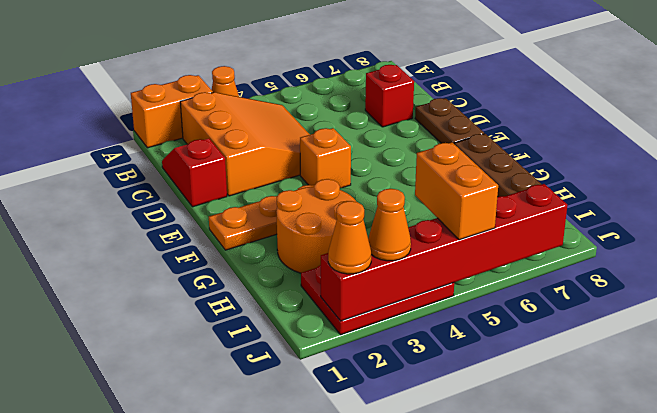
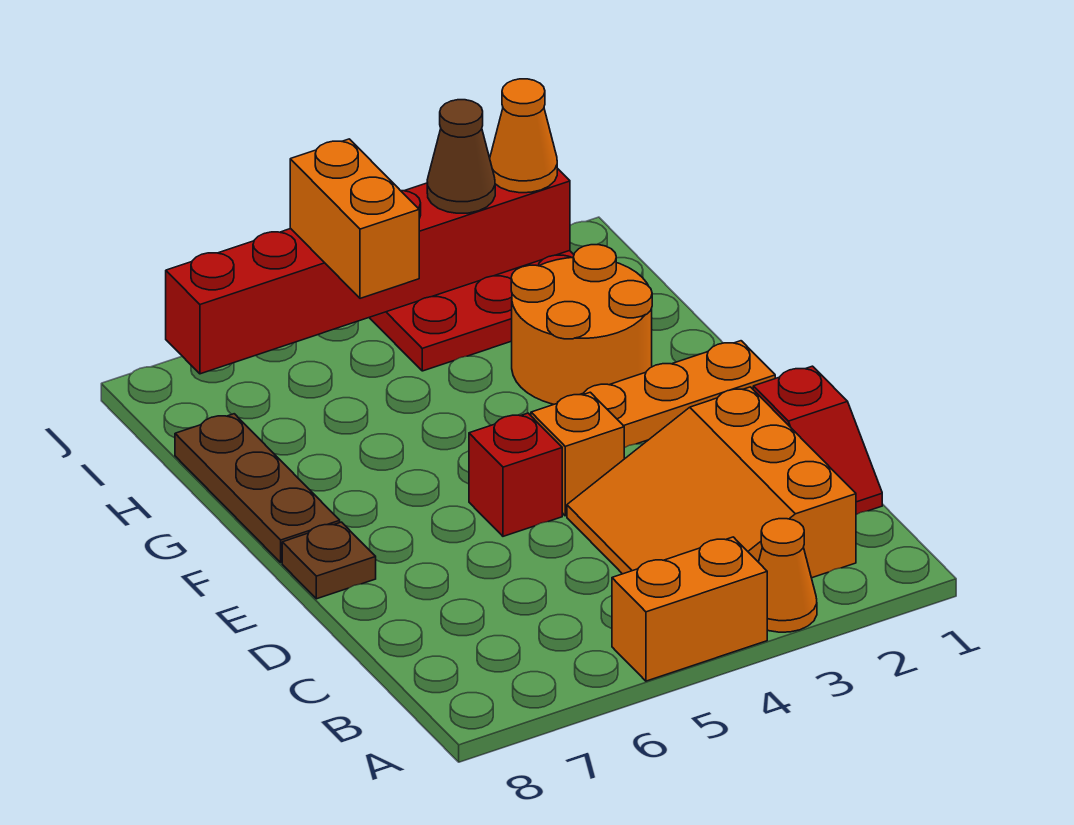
orange brick A1:A2 level 1 -> orange brick A4:A5 level 1
red brick C7 level 1 -> red brick E5 level 1
brown plate D8:E8 level 1 -> brown plate E8 level 1
orange cone J3 level 3 -> brown cone J3 level 3

